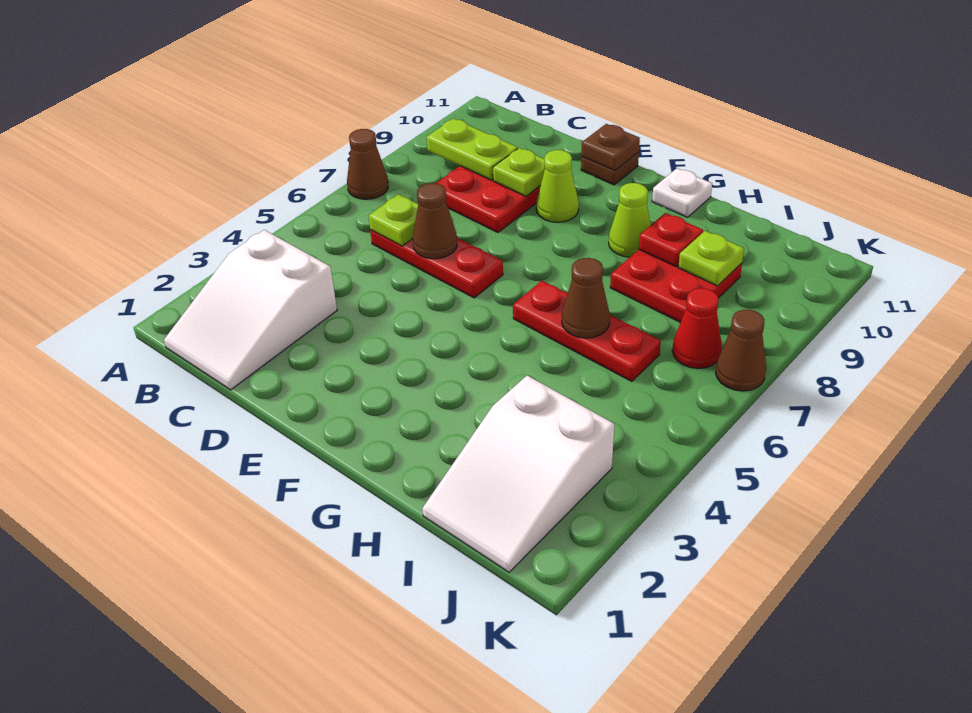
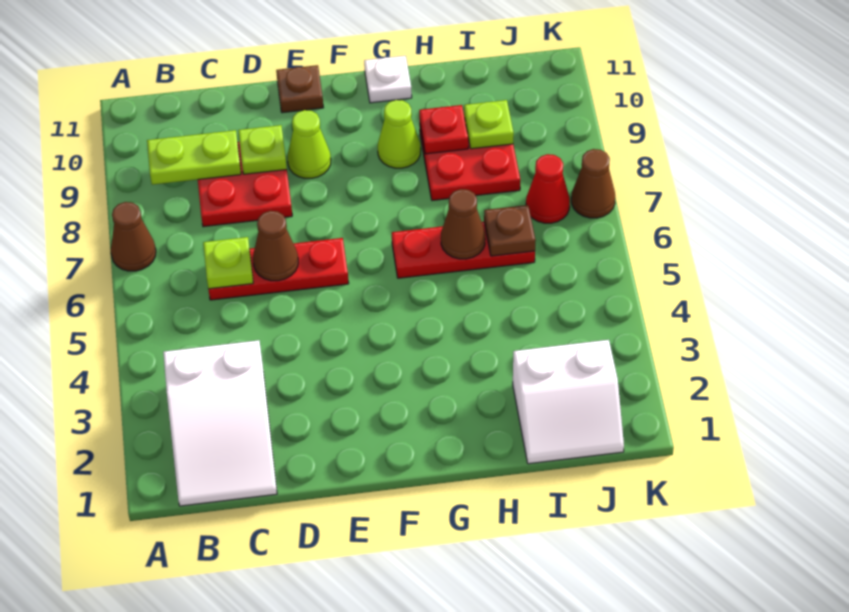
brown plate E11 level 2 -> brown plate I6 level 2
white slope I1:J3 level 1 top 3 -> white slope I1:J2 level 1 top 2

